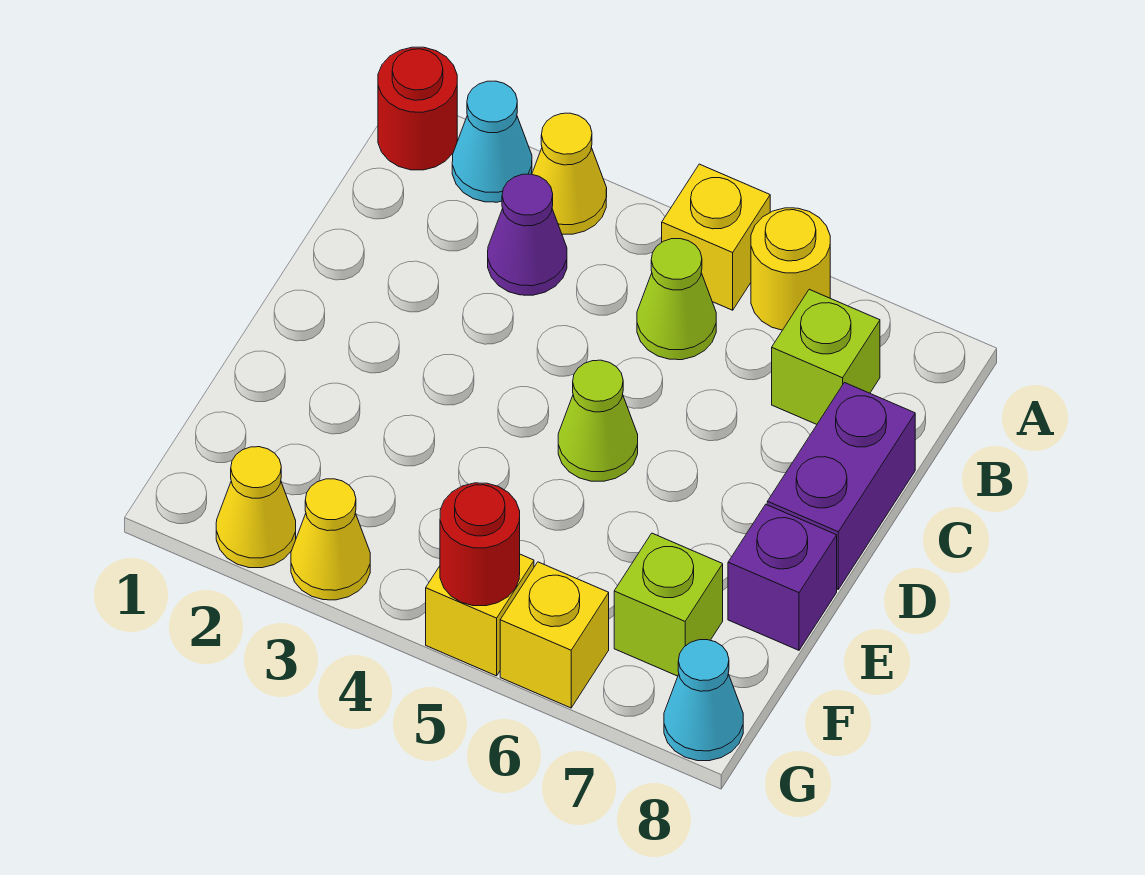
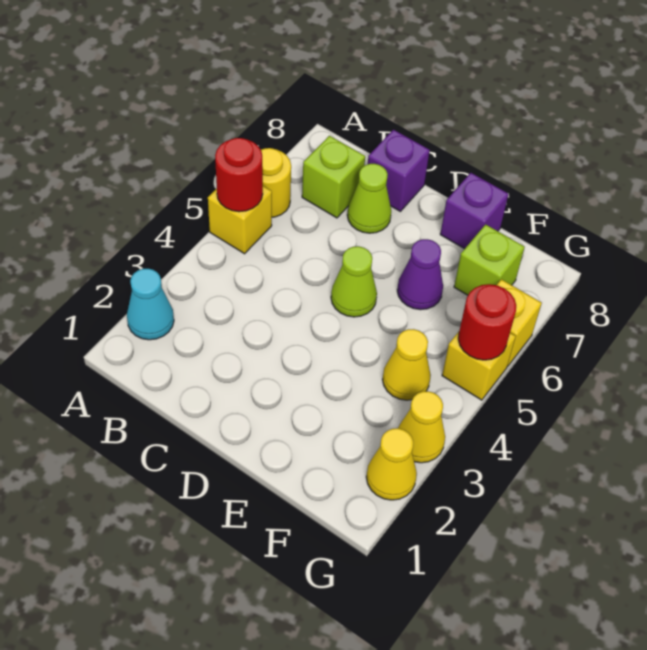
red round brick A1 level 1 -> red round brick A5 level 2
yellow cone A3 level 1 -> yellow cone F4 level 1
purple cone B3 level 1 -> purple cone E6 level 1
lime cone B5 level 1 -> lime cone C7 level 1
purple brick C8:D8 level 1 -> purple brick C8 level 1
cyan cone G8 level 1 -> none

